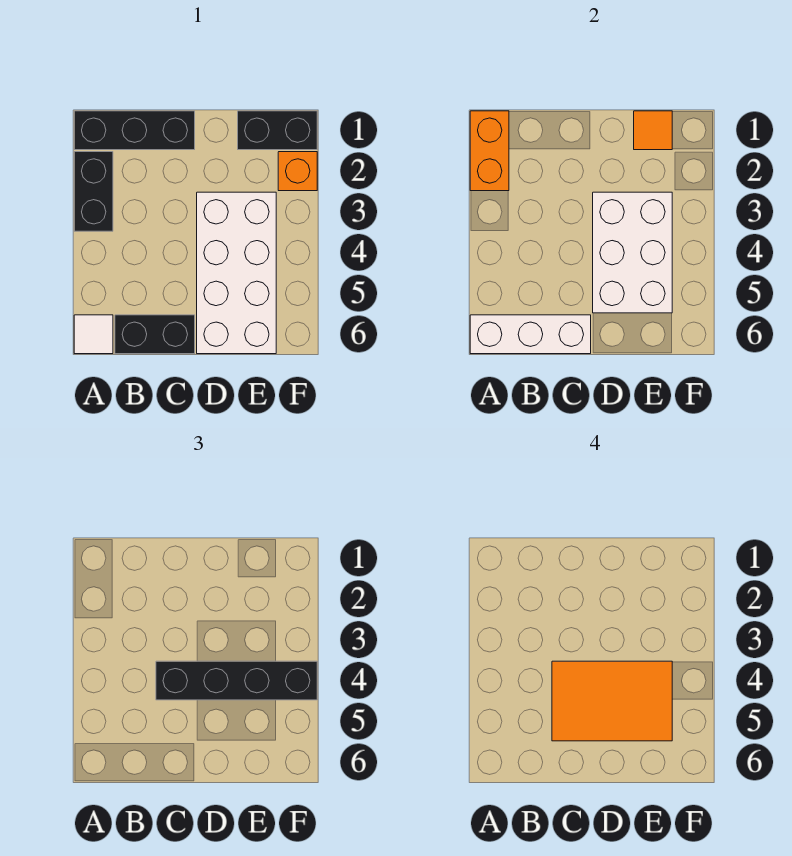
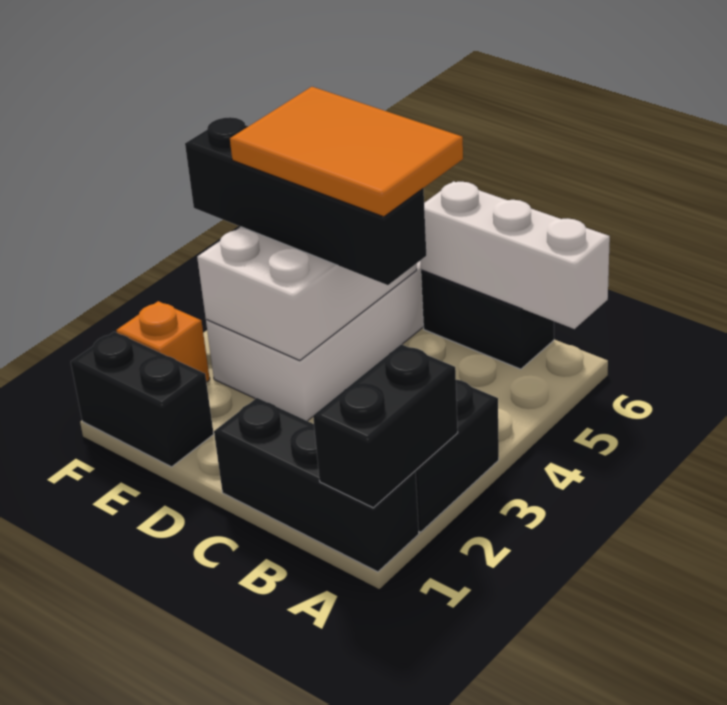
orange brick A1:A2 level 2 -> black brick A1:A2 level 2
white tile A6 level 1 -> none
orange tile E1 level 2 -> none

